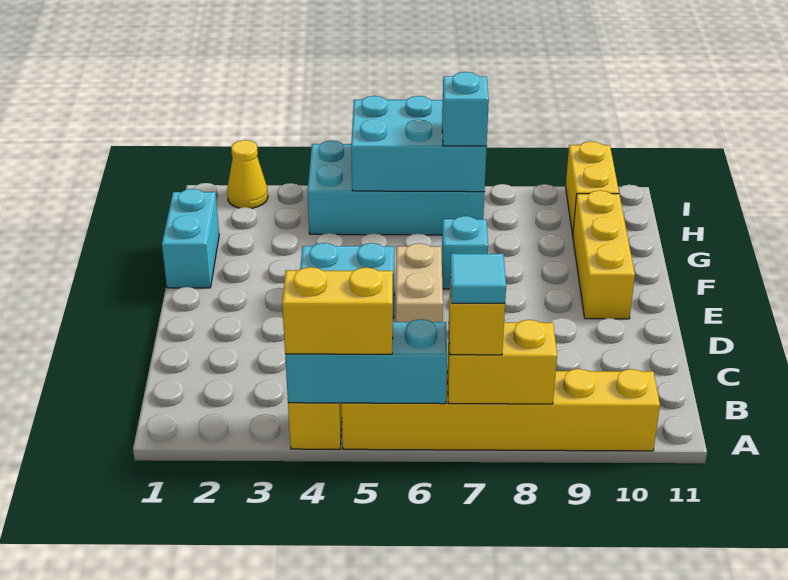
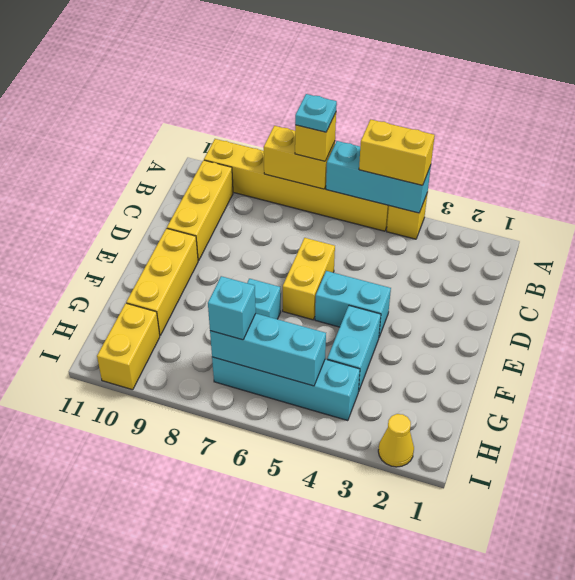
cyan tile A7 level 4 -> cyan plate A7 level 4
none -> yellow brick B10:D10 level 1
tan brick D6:E6 level 1 -> yellow brick D6:E6 level 1
cyan brick F1:G1 level 1 -> cyan brick F4:G4 level 1
cyan brick H4:I7 level 1 -> cyan brick H4:H7 level 1
cyan brick H5:I7 level 2 -> cyan brick H5:H7 level 2

